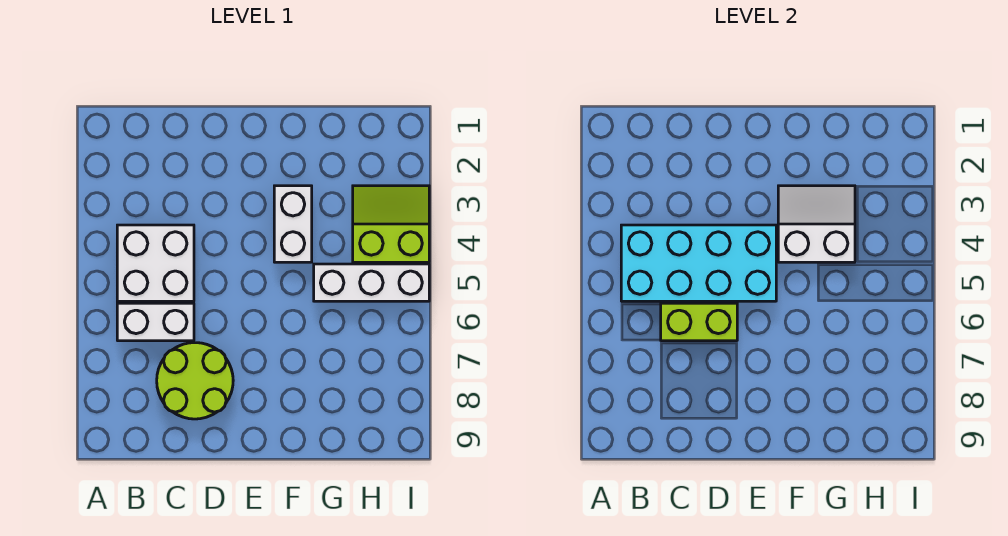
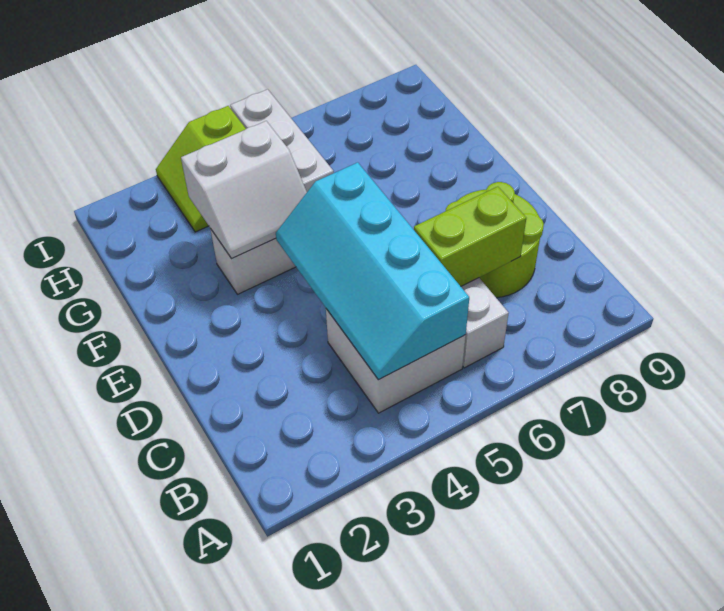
cyan brick B4:E5 level 2 -> cyan slope B4:E5 level 2 top 5
lime brick C6:D6 level 2 -> lime brick C6:C7 level 2
white slope F3:G4 level 2 top 4 -> white slope F3:G4 level 2 top G

